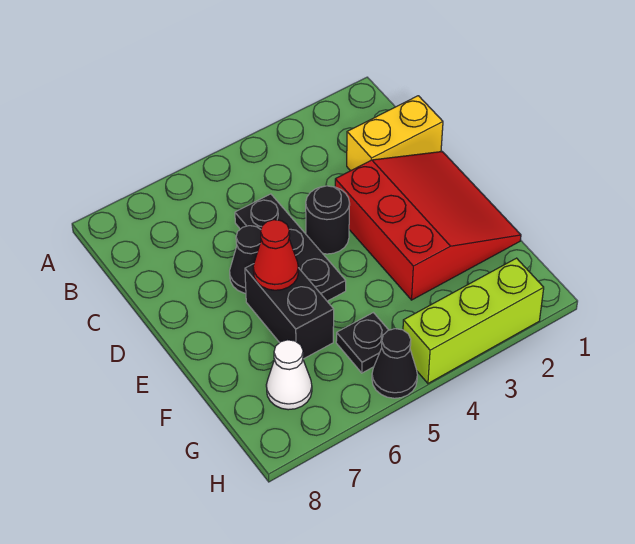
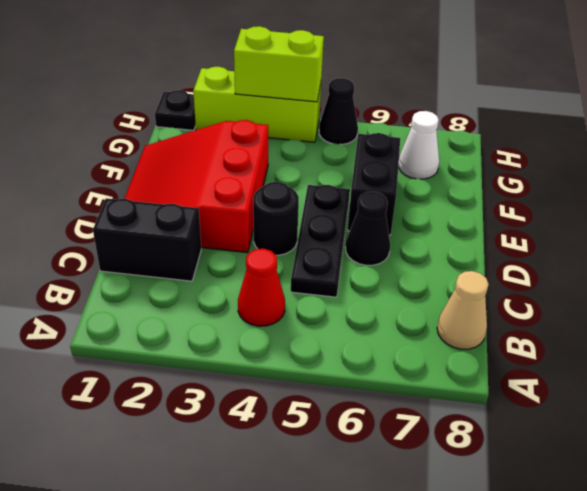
none -> tan cone B8 level 1
yellow brick C1:C2 level 1 -> black brick C1:C2 level 1
red cone E6 level 2 -> red cone B4 level 1
black plate G5 level 1 -> black plate H1 level 1
none -> lime brick H3:H4 level 2

